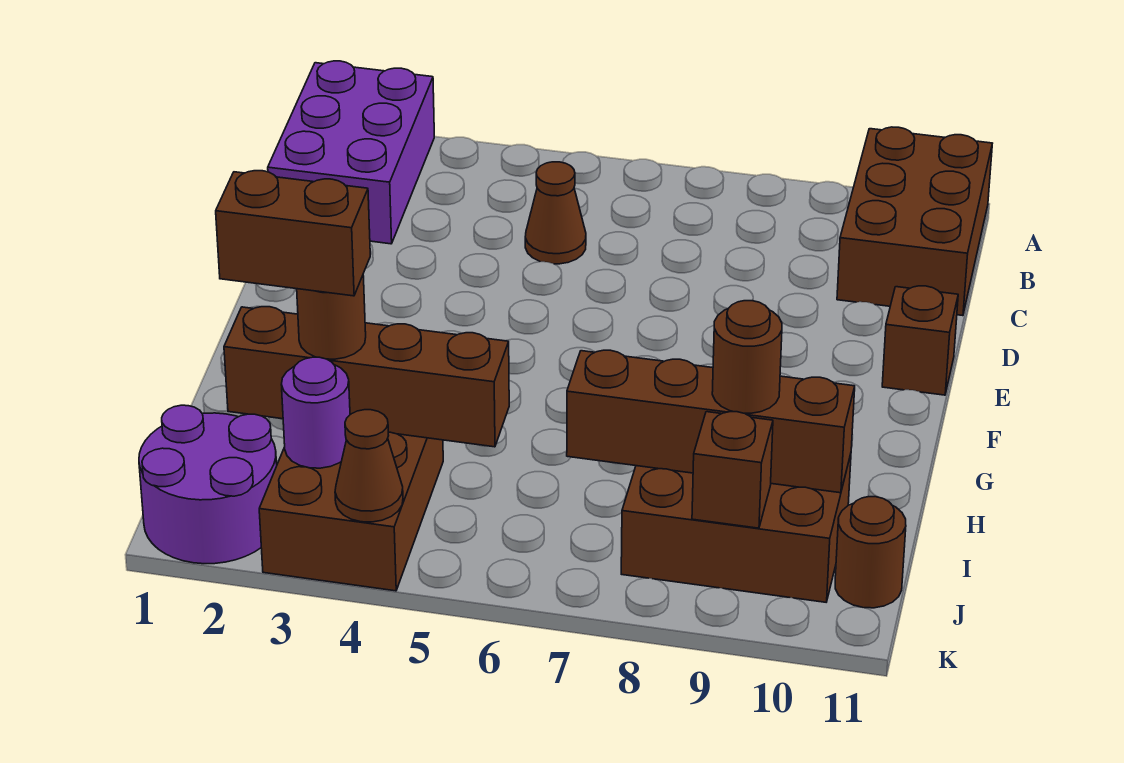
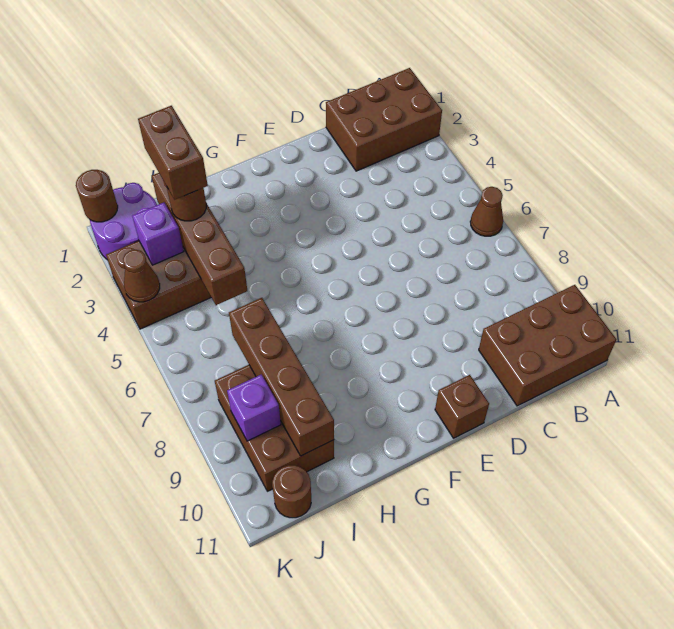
purple brick A1:C2 level 1 -> brown brick A1:C2 level 1
brown cone C5 level 1 -> brown cone A6 level 1
brown round brick I9 level 3 -> brown round brick K1 level 2
purple round brick J3 level 2 -> purple brick J3 level 2
brown brick J9 level 2 -> purple brick J9 level 2

